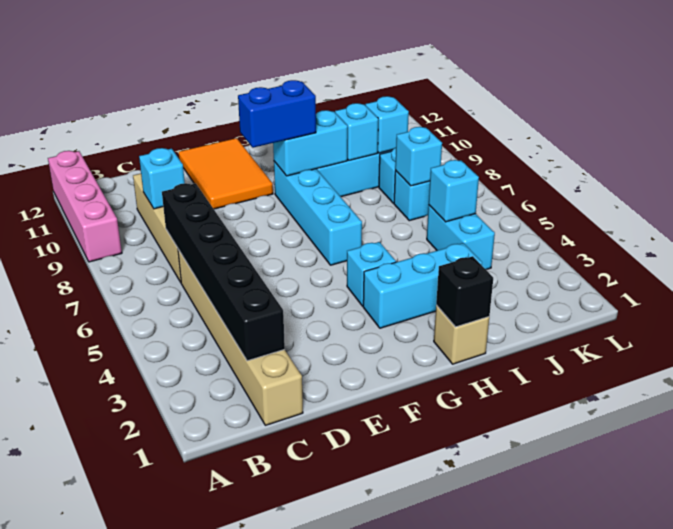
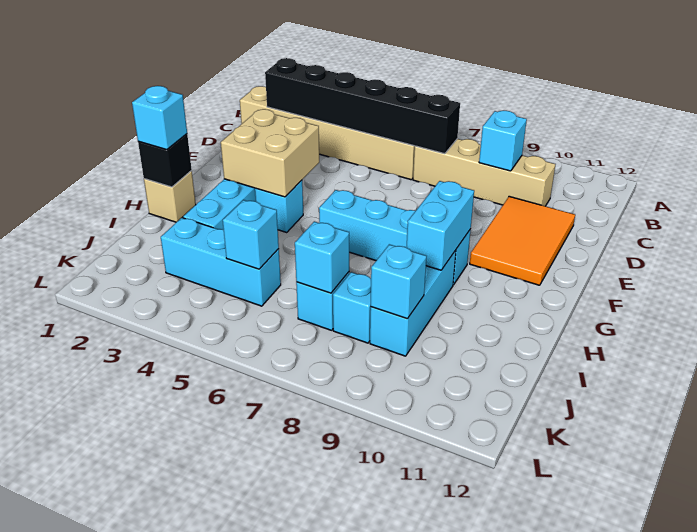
pink brick A9:A12 level 1 -> none
orange tile E10:F12 level 1 -> orange tile D10:F11 level 1
none -> tan brick F3:G4 level 2
blue brick F9:G9 level 3 -> none
cyan brick I9 level 2 -> cyan brick H1 level 3
cyan brick J4:J5 level 1 -> cyan brick J3:J5 level 1

